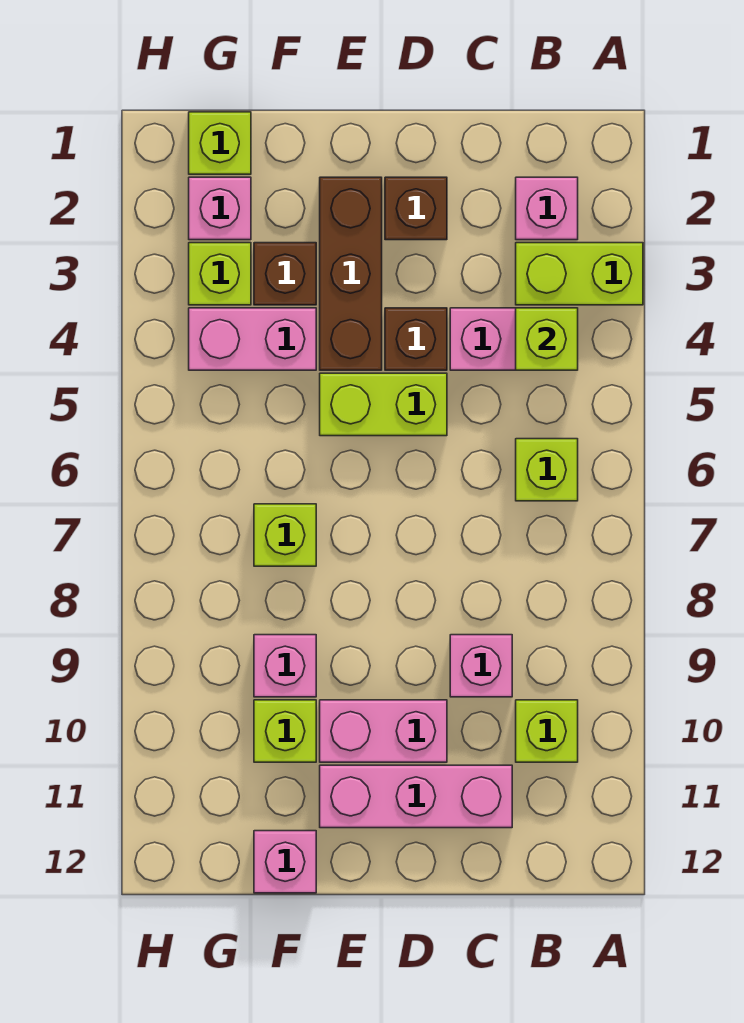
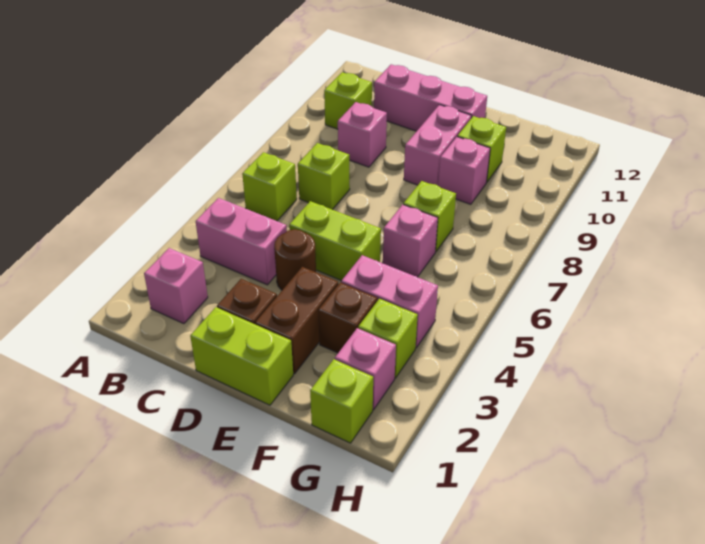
lime brick A3:B3 level 1 -> lime brick D1:E1 level 1
lime brick B4 level 2 -> lime brick C7 level 1
brown brick D4 level 1 -> brown round brick D4 level 1
pink brick D10:E10 level 1 -> pink brick E9:E10 level 1
brown brick E2:E4 level 1 -> brown brick E2:E3 level 1
pink brick F12 level 1 -> pink brick F6 level 1

